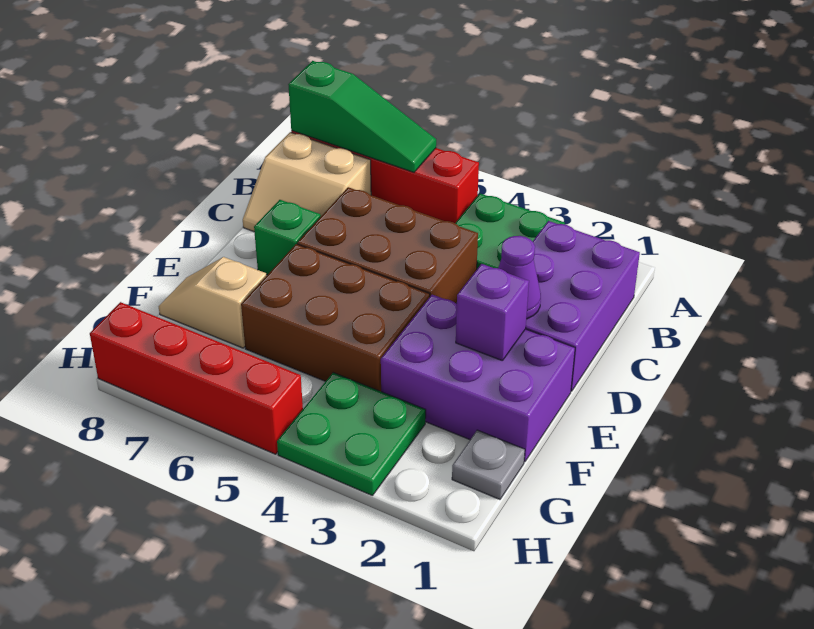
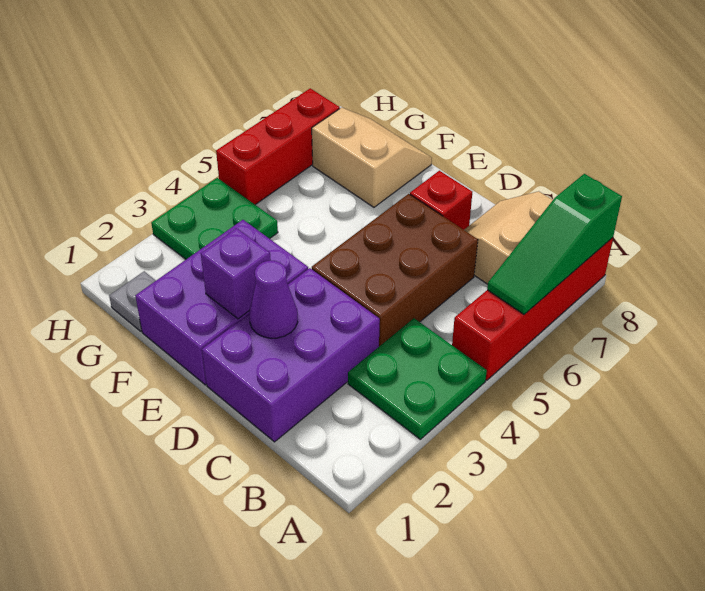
purple brick B1:D2 level 1 -> purple brick C1:D3 level 1
green brick D7 level 1 -> red brick D7 level 1
brown brick E4:F6 level 1 -> none
tan slope F7:F8 level 1 top 7 -> tan slope F7:G8 level 1 top 7
red brick H5:H8 level 1 -> red brick H5:H7 level 1

